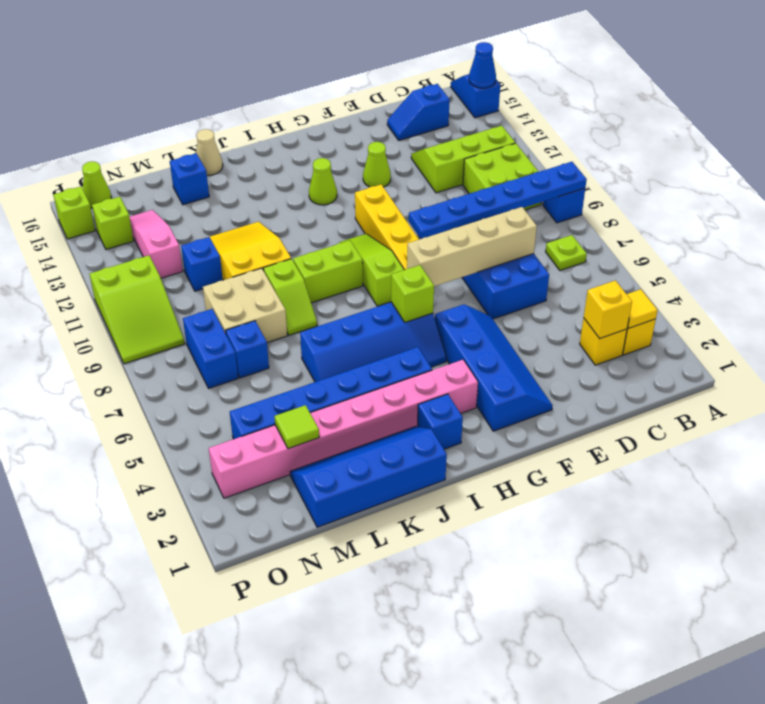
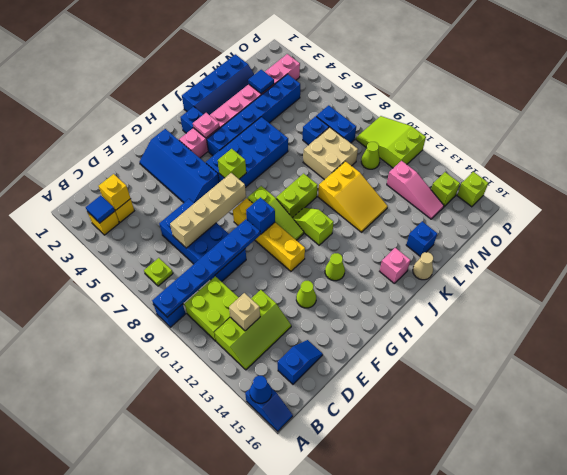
yellow tile B3 level 2 -> blue tile B3 level 2
none -> tan brick C12 level 2
blue slope H5:K6 level 1 top 6 -> blue brick H5:K6 level 1
none -> pink plate I3 level 2
none -> pink brick J15 level 1
lime slope K8:K9 level 1 top 9 -> lime slope I10:I11 level 1 top 11
lime tile M3 level 2 -> blue tile M3 level 2
blue brick M11 level 1 -> blue brick G9 level 2
lime cone O16 level 1 -> lime cone N10 level 1

